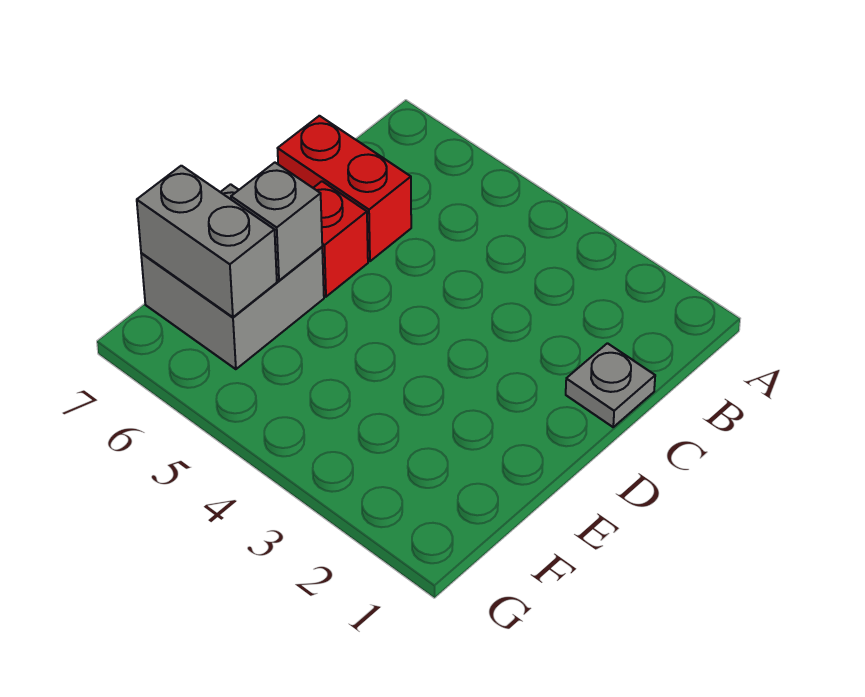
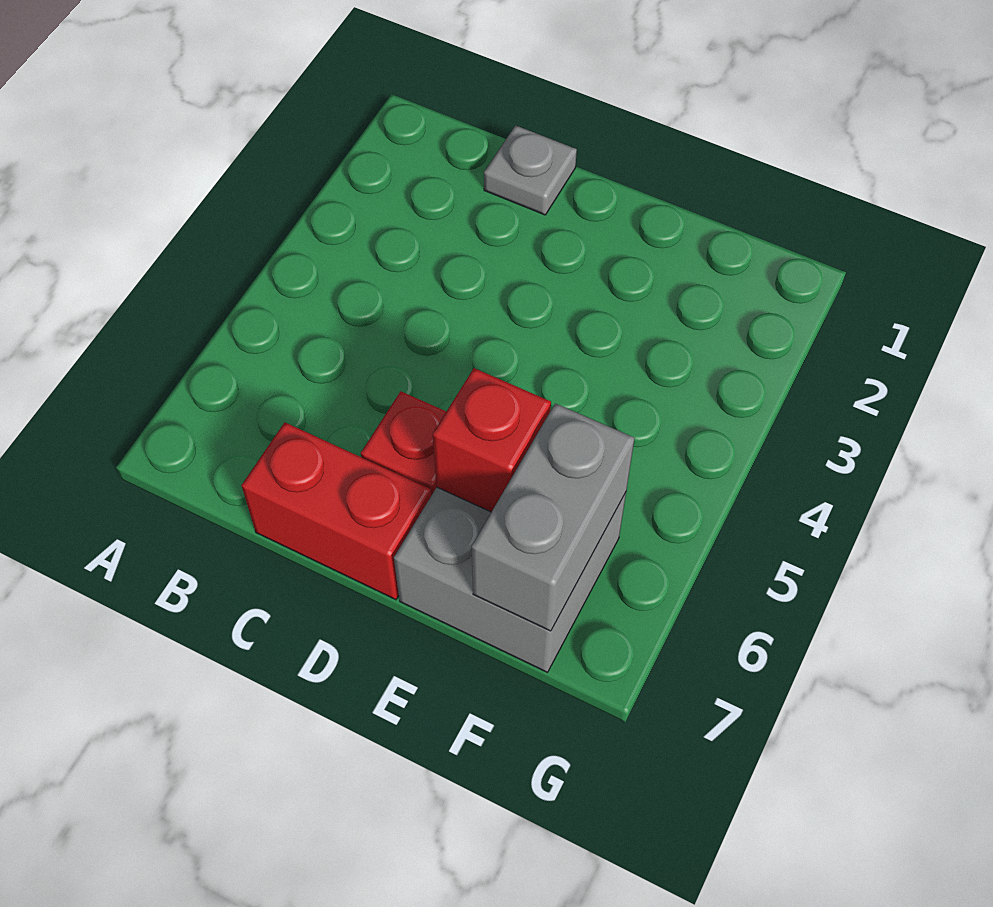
red brick C6:C7 level 1 -> red brick C7:D7 level 1
grey brick E6 level 2 -> red brick E6 level 2

